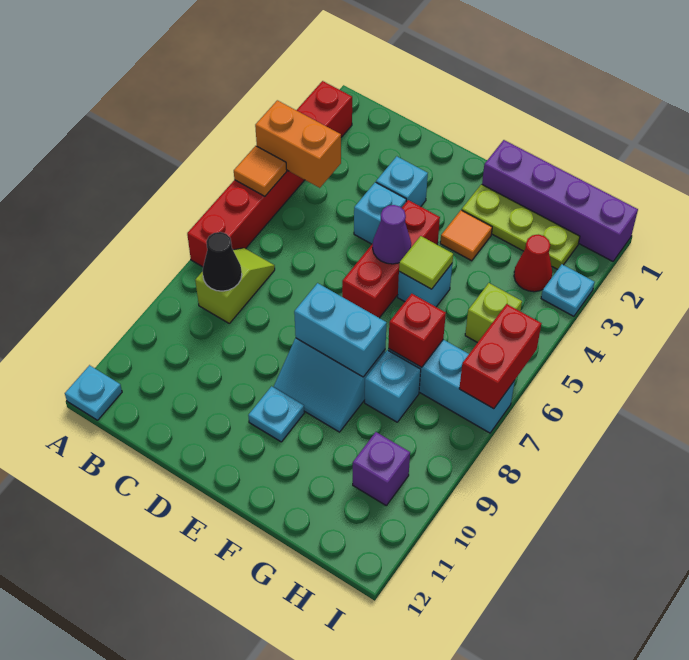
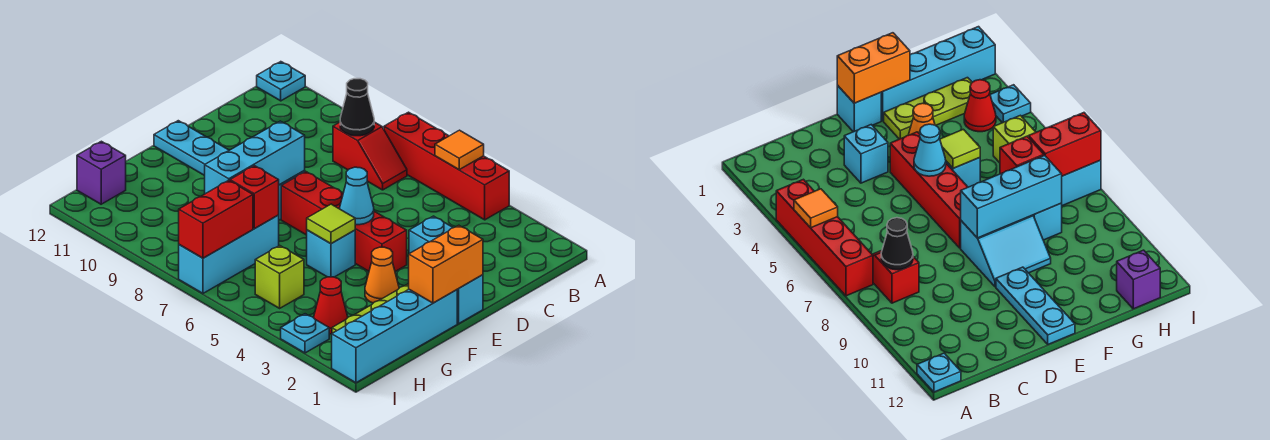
red brick A2:A7 level 1 -> red brick A4:A7 level 1
orange brick A4:B4 level 2 -> orange brick E1:F1 level 2
lime slope B7:B8 level 1 top 8 -> red slope B7:B8 level 1 top 8
cyan brick D4 level 1 -> cyan brick E1 level 1
red brick E4:E6 level 1 -> red brick E4:E7 level 1
purple cone E5 level 2 -> cyan cone E5 level 2
cyan brick E8:F8 level 2 -> cyan brick E8:G8 level 2
cyan plate E10 level 1 -> cyan plate E10:E12 level 1
purple brick F1:I1 level 1 -> cyan brick F1:I1 level 1
orange tile F3 level 1 -> orange cone F3 level 1
purple brick H10 level 1 -> purple brick H12 level 1
red brick I6:I7 level 2 -> red brick H7:I7 level 2

